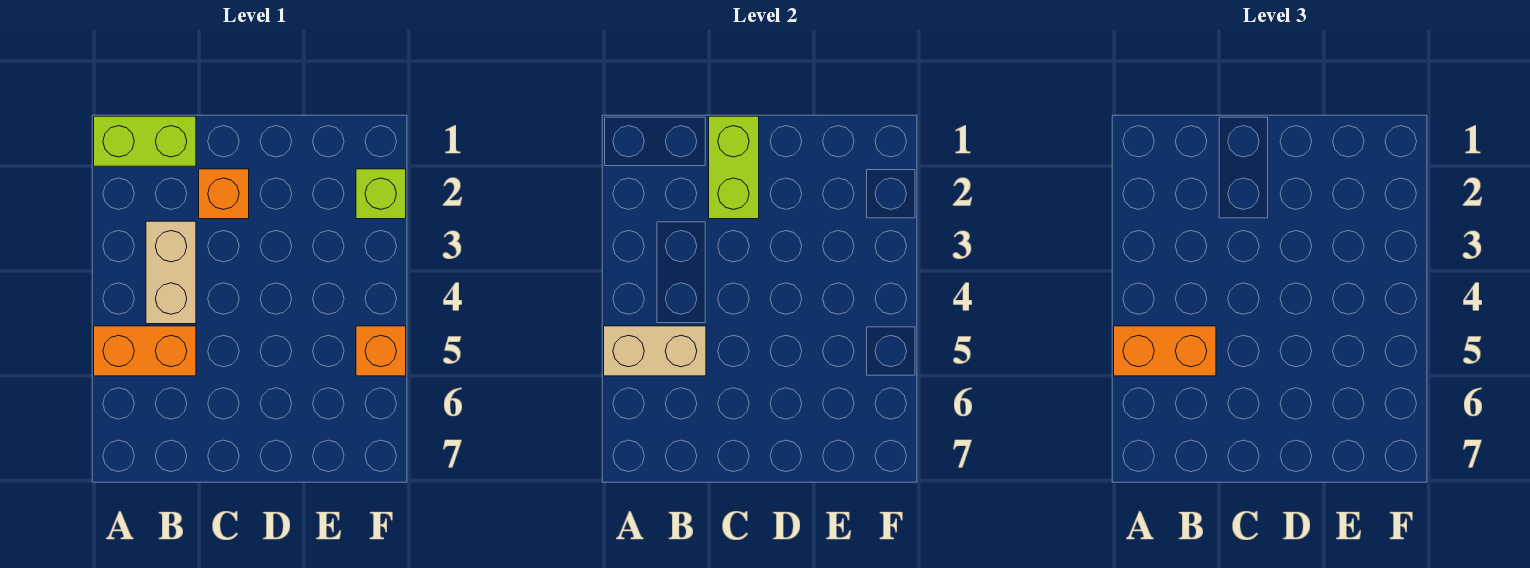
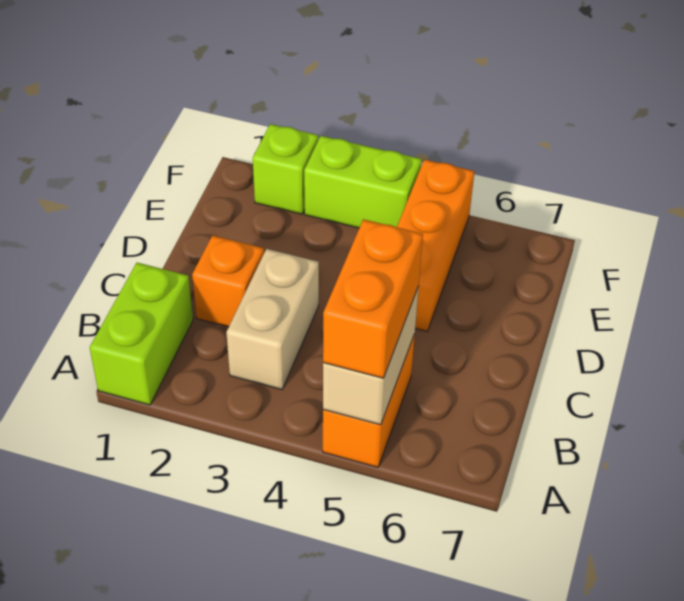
tan brick B3:B4 level 1 -> tan brick B3:C3 level 1
lime brick C1:C2 level 2 -> lime brick F3:F4 level 1
orange brick F5 level 1 -> orange brick D5:F5 level 1

